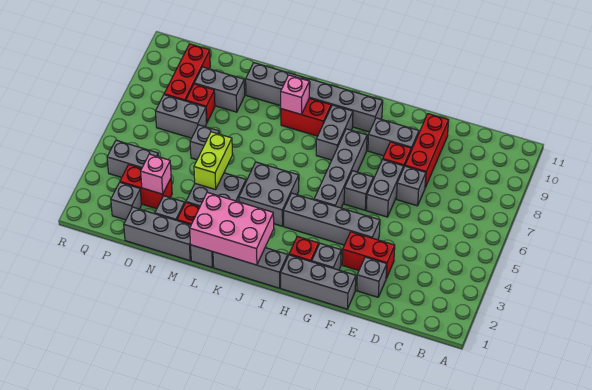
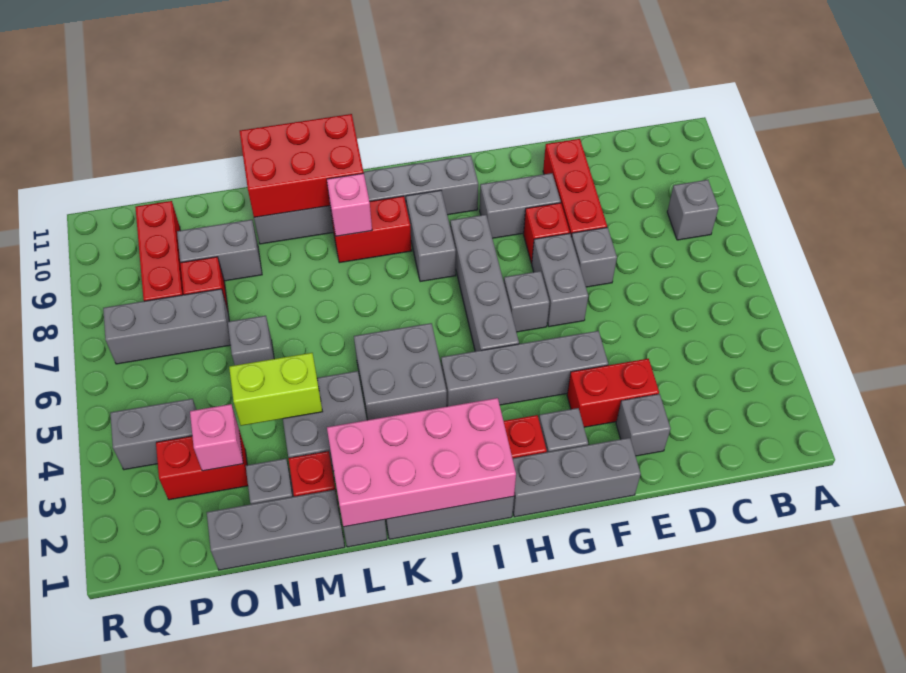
pink brick J1:L2 level 2 -> pink brick I1:L2 level 2
none -> red brick K10:M11 level 2
lime brick M4:M5 level 2 -> lime brick M4:N4 level 2
grey brick O7:P7 level 1 -> grey brick O7:Q7 level 1
grey brick P2 level 1 -> grey brick B8 level 1

